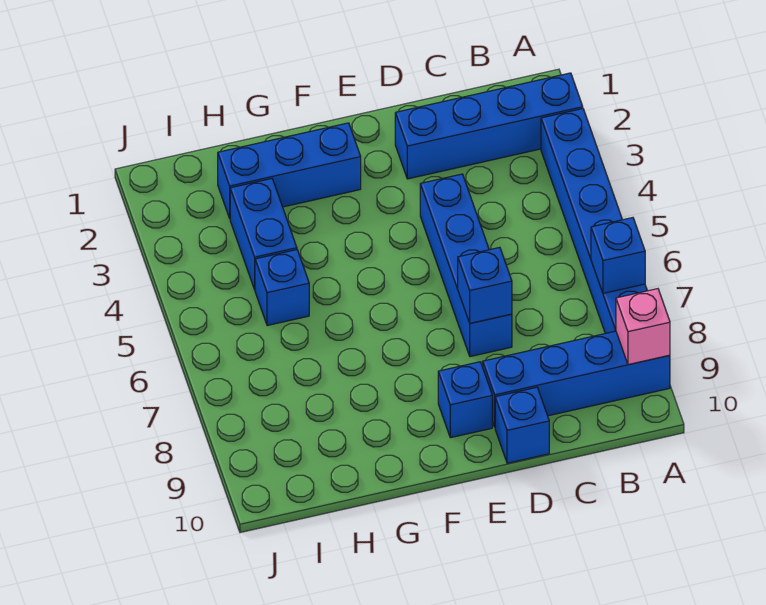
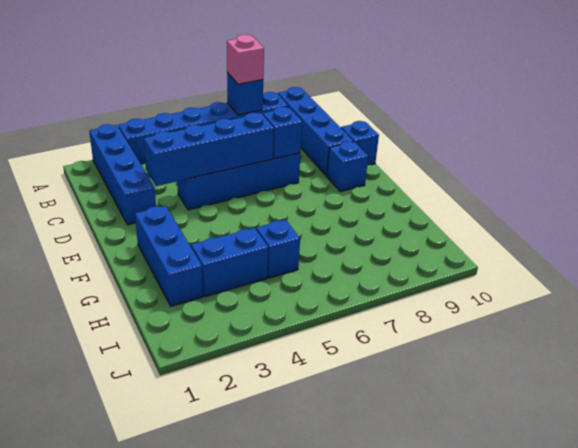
pink brick A9 level 2 -> pink brick A7 level 3
none -> blue brick D3:D6 level 2

